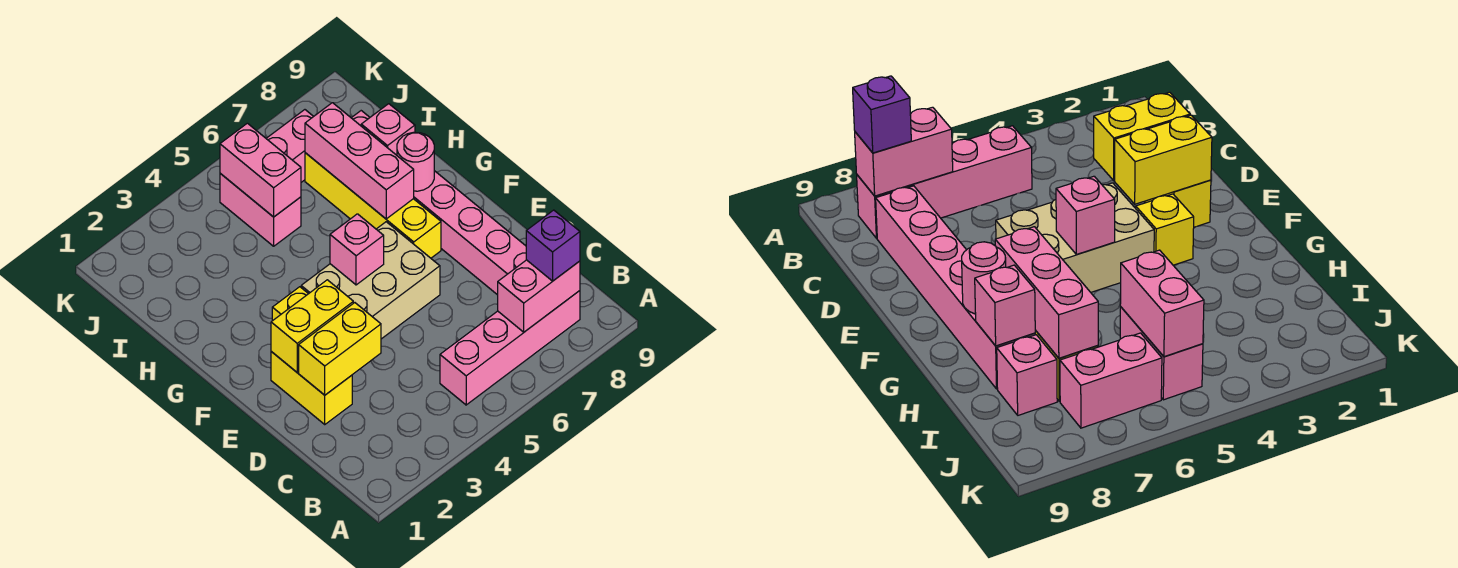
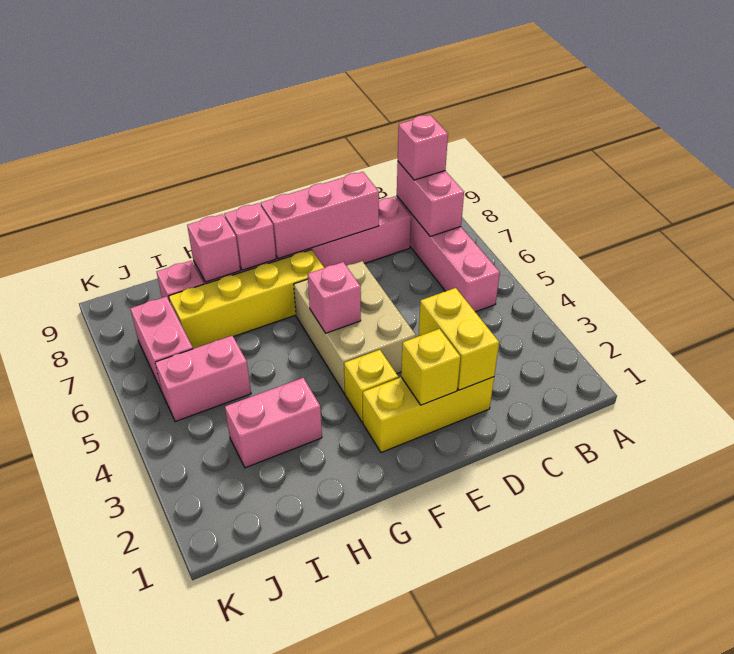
purple brick B8 level 3 -> pink brick B8 level 3
yellow brick D2:E2 level 1 -> yellow brick D2:F2 level 1
yellow brick E2:E3 level 2 -> yellow brick E2 level 2
pink brick G7:I7 level 2 -> pink brick D8:F8 level 2
pink round brick G8 level 2 -> pink brick G8 level 2
pink brick I5:J5 level 2 -> pink brick H3:I3 level 1

